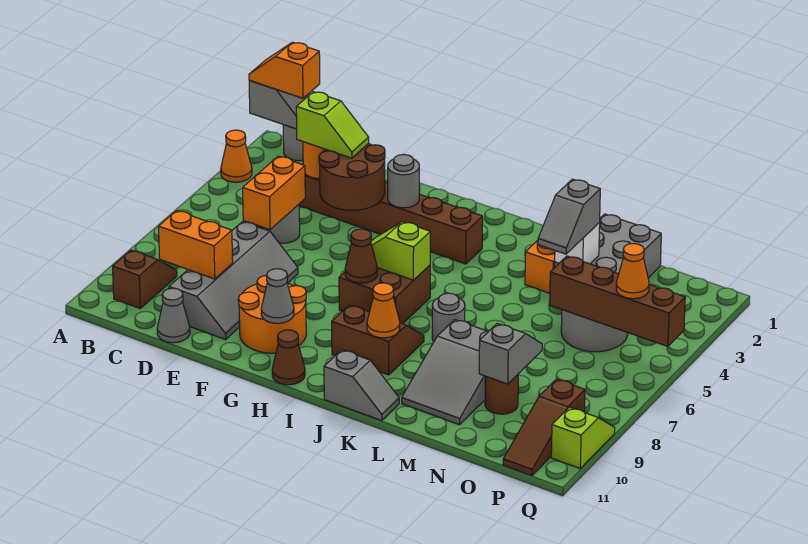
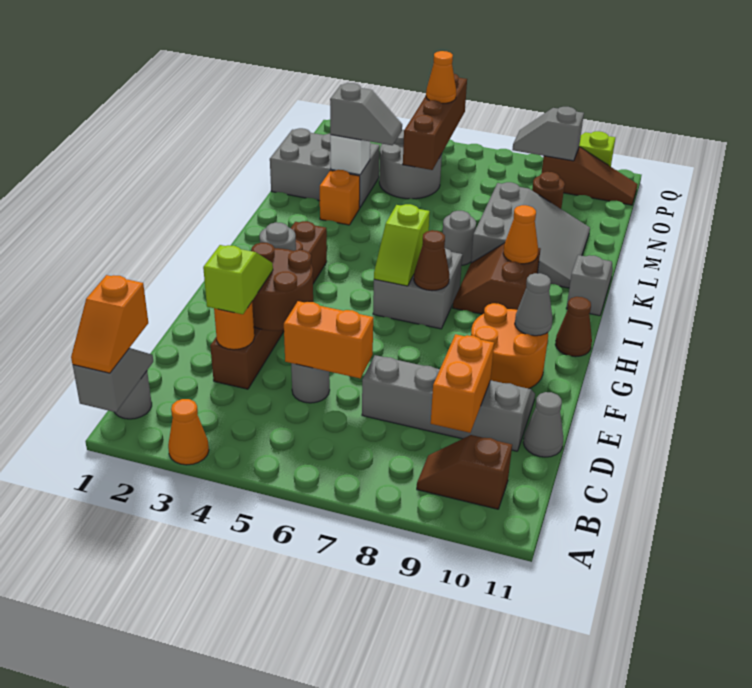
brown brick H6:I7 level 1 -> grey brick H6:I7 level 1
grey slope L8:M10 level 1 top 8 -> grey slope K8:M10 level 1 top 8
grey slope N8:N9 level 2 top 9 -> grey slope P8:P9 level 2 top 9

